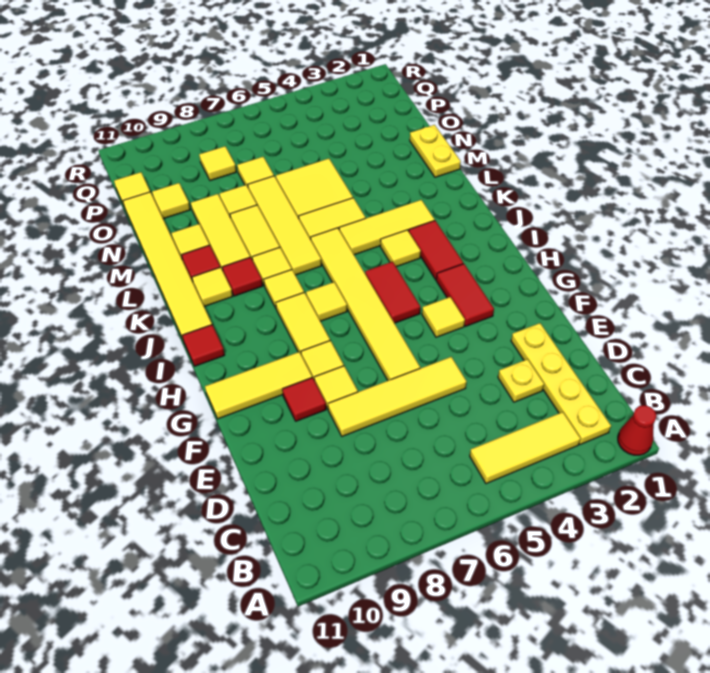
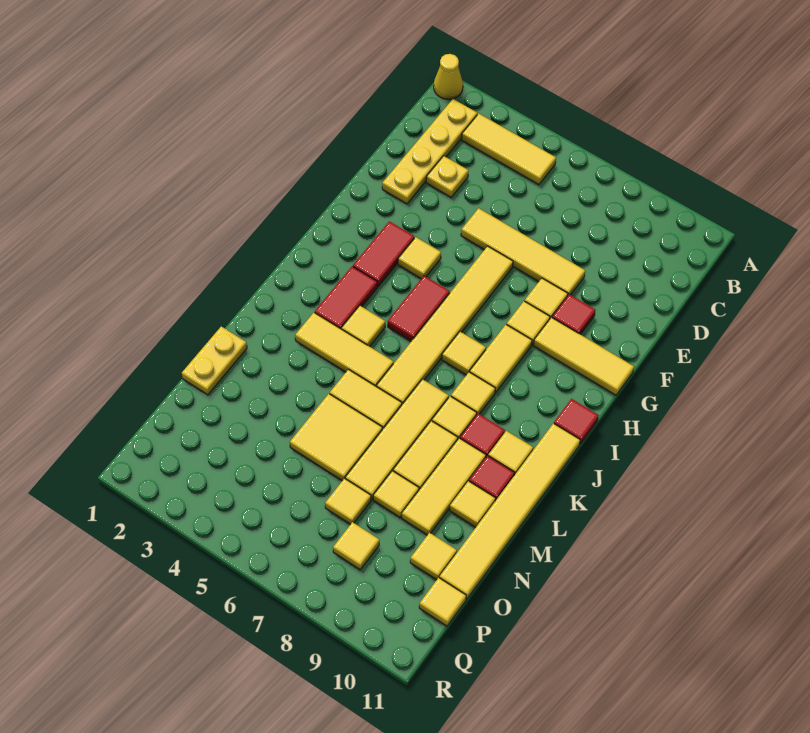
red cone A1 level 1 -> yellow cone A1 level 1

